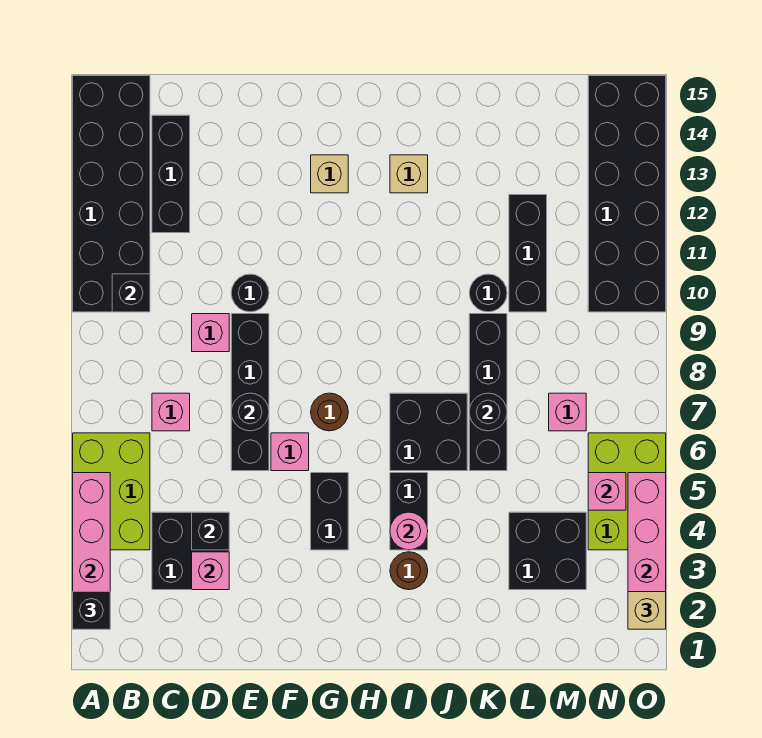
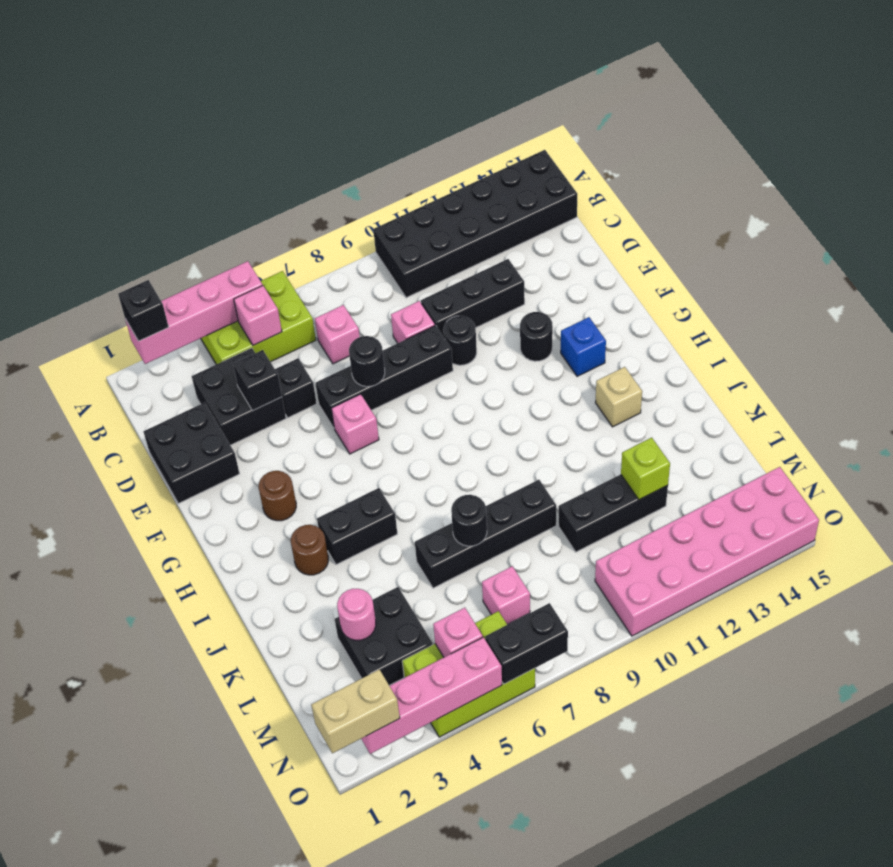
black brick B10 level 2 -> black brick D5 level 1
black brick C12:C14 level 1 -> black brick D10:D12 level 1
pink brick D3 level 2 -> pink brick B5 level 2
black brick G4:G5 level 1 -> black brick O6:O7 level 2
brown round brick G7 level 1 -> brown round brick G3 level 1
tan brick G13 level 1 -> blue brick G13 level 1
pink round brick I4 level 2 -> pink round brick L3 level 2
black brick I6:J7 level 1 -> black brick D1:E2 level 1
black round brick K10 level 1 -> black round brick F12 level 1
none -> lime brick L12 level 2
black brick N10:O15 level 1 -> pink brick N10:O15 level 1
tan brick O2 level 3 -> tan brick O1:O2 level 3

